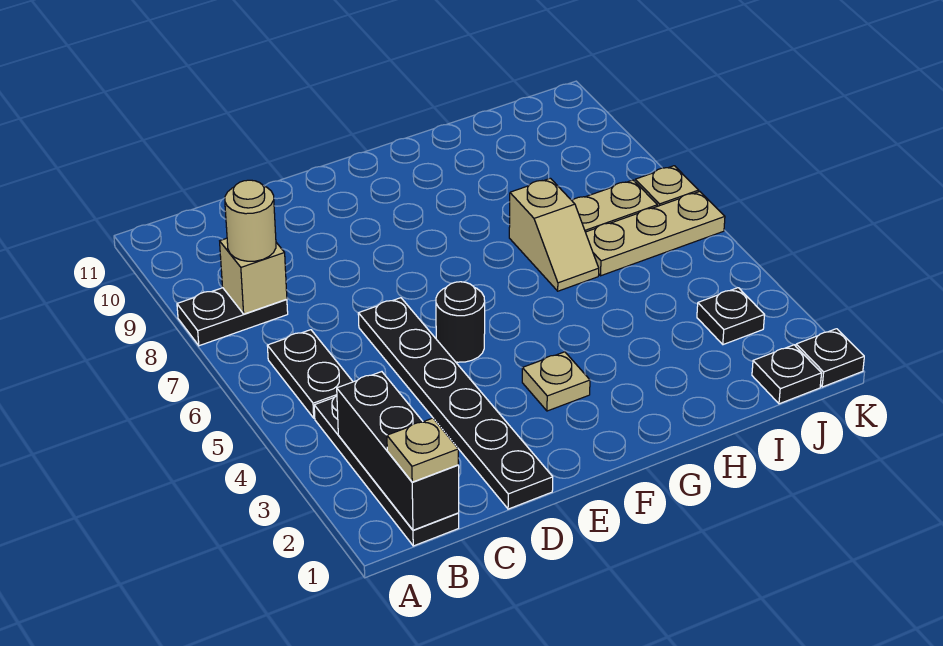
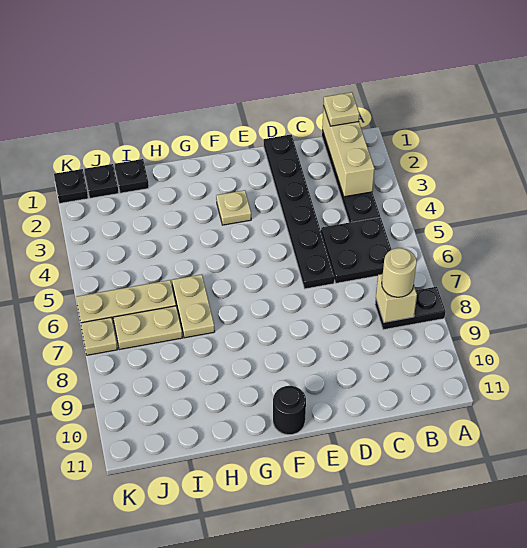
black brick B1:B3 level 2 -> tan brick B1:B3 level 2
black plate B5:B6 level 1 -> black plate B5:C6 level 1
black round brick E5 level 1 -> black round brick F11 level 1
tan slope H6:H7 level 1 top 7 -> tan plate H6:H7 level 1
black plate J3 level 1 -> black plate I1 level 1

